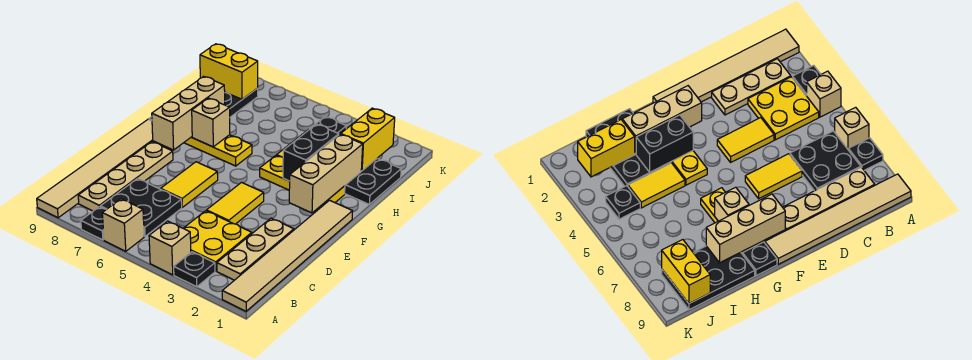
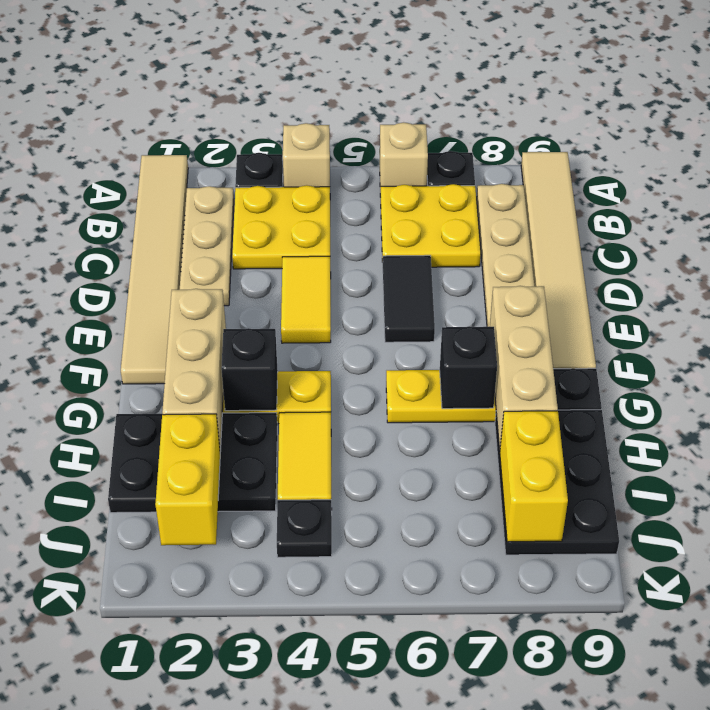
black plate B6:C7 level 1 -> yellow plate B6:C7 level 1
yellow tile D6:E6 level 1 -> black tile D6:E6 level 1
black brick G3:H3 level 2 -> black brick G3 level 2
tan brick G7 level 2 -> black brick G7 level 2
yellow brick J8:J9 level 2 -> yellow brick I8:J8 level 2

